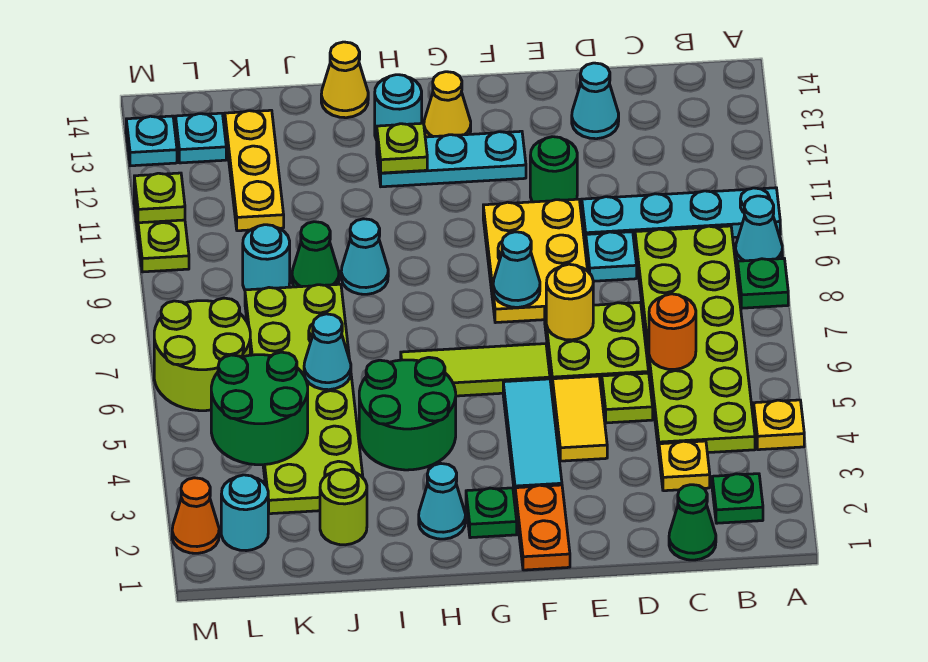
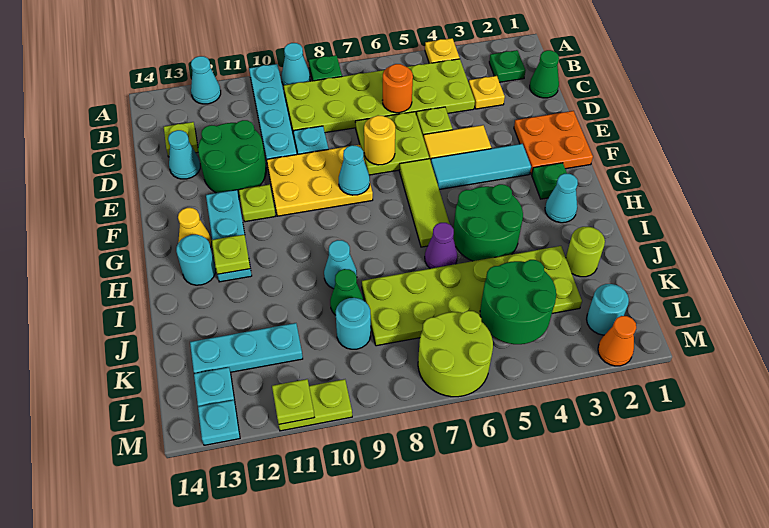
none -> lime plate C13 level 1
green round brick E11 level 1 -> green round brick D11:E12 level 1
orange plate F1:F2 level 1 -> orange plate E1:F2 level 1
none -> lime plate F11 level 1
none -> purple cone I6 level 1
yellow cone I14 level 1 -> none
cyan cone J6 level 2 -> cyan cone A12 level 1
yellow plate K11:K13 level 1 -> cyan plate K11:K13 level 1

